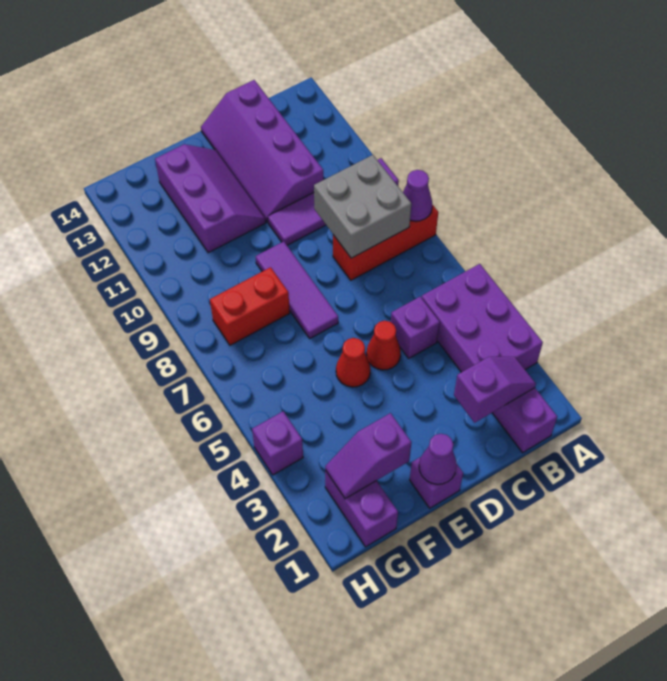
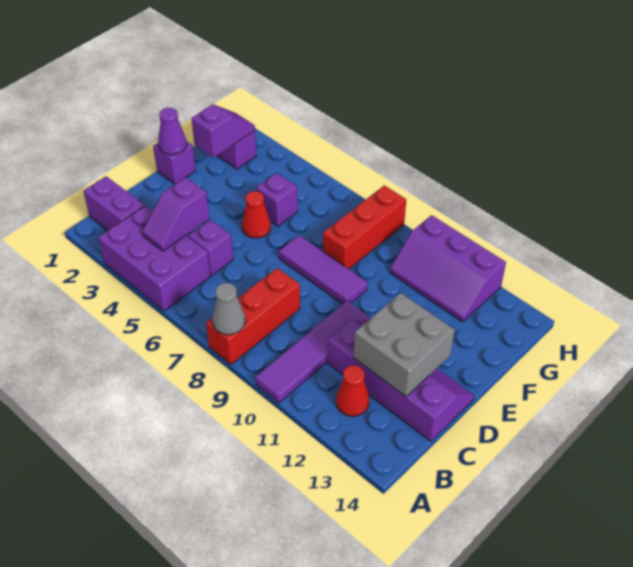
purple cone A8 level 2 -> grey cone A8 level 2
purple slope B2:C2 level 2 top C -> purple slope B4:C4 level 2 top C
grey brick B8:C9 level 2 -> grey brick C12:D13 level 2
red cone D5 level 1 -> red cone B12 level 1
purple slope E11:F13 level 1 top F -> purple slope G10:H12 level 1 top H
red brick F8:G8 level 1 -> red brick F8:H8 level 1
purple brick H4 level 1 -> purple brick F5 level 1

